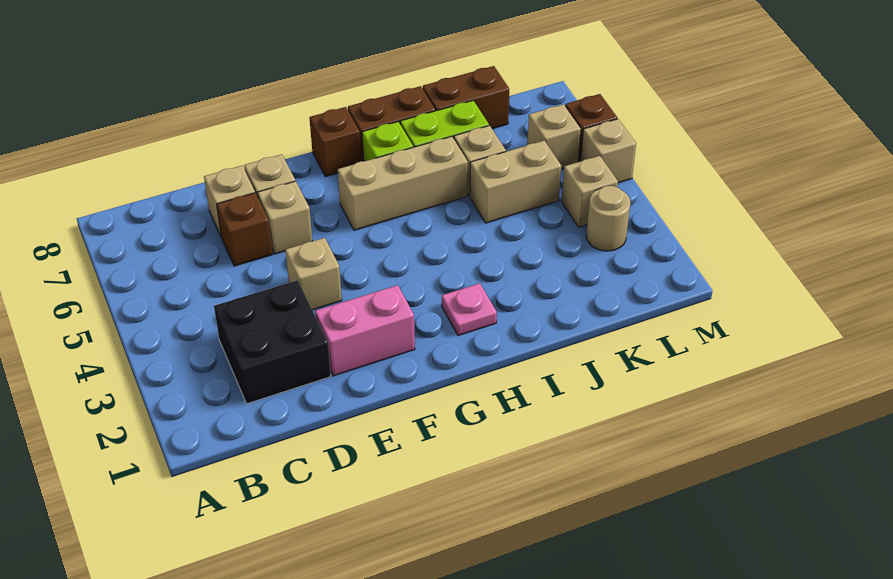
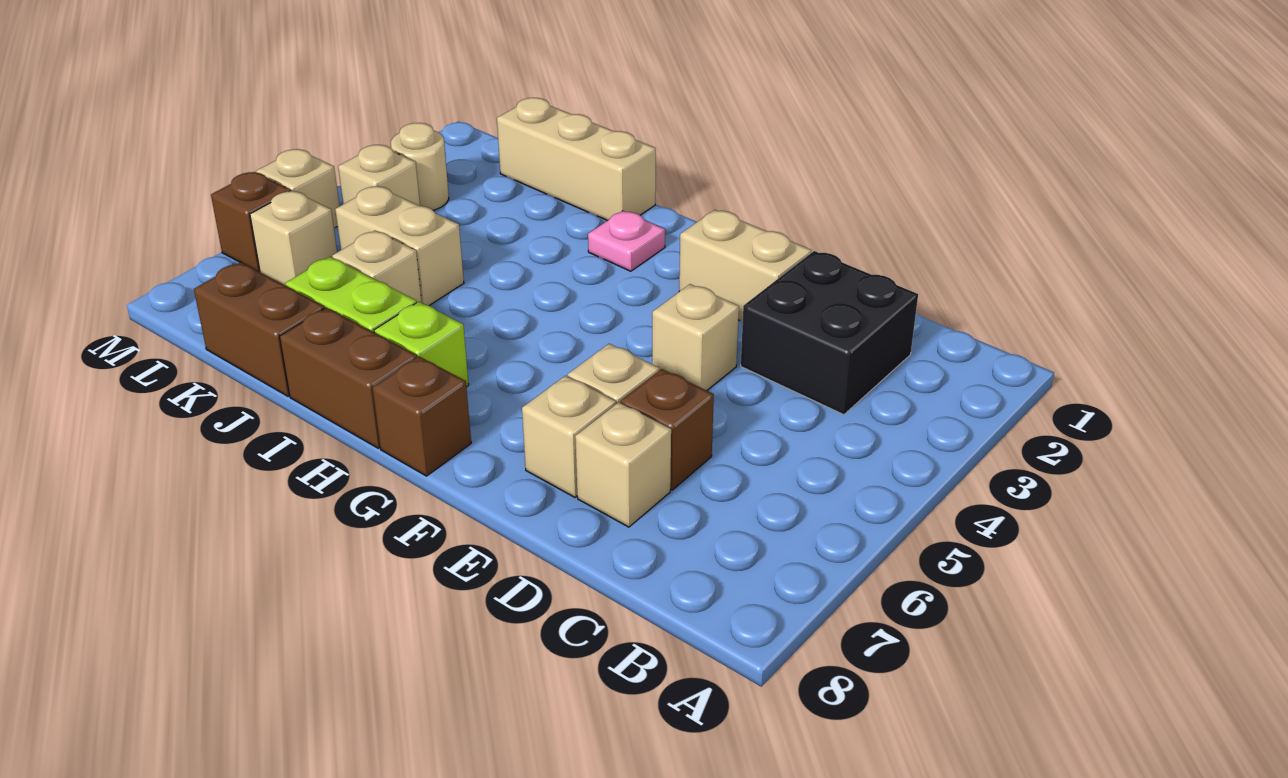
pink brick E2:F2 level 1 -> tan brick E2:F2 level 1
tan brick G6:I6 level 1 -> tan brick I1:K1 level 1

